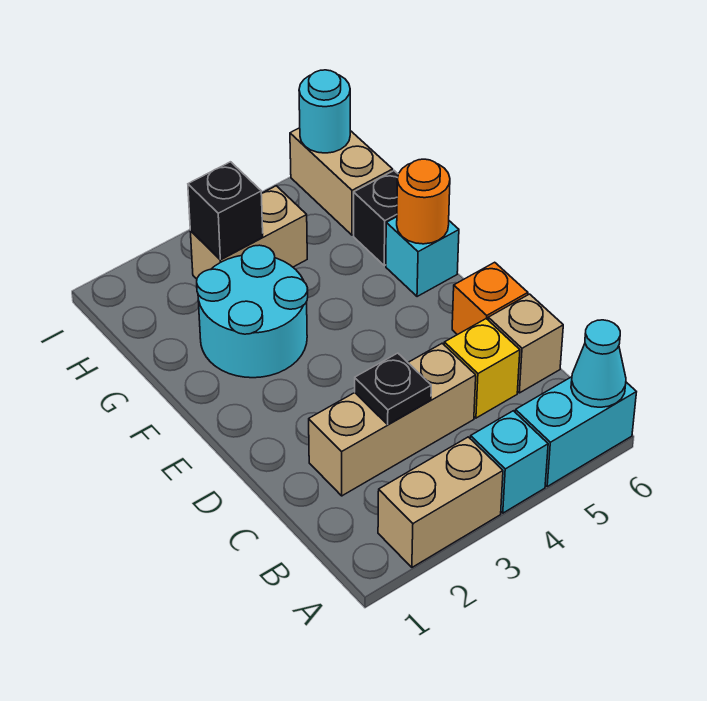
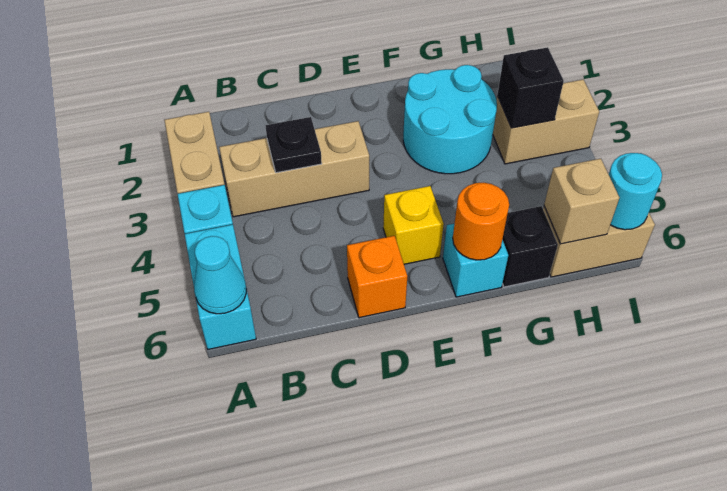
tan brick C2:C4 level 1 -> tan brick B3:D3 level 1
yellow brick C5 level 1 -> yellow brick E5 level 1
tan brick C6 level 1 -> tan brick H6 level 2
tan brick H3:H4 level 1 -> tan brick H3:I3 level 1

